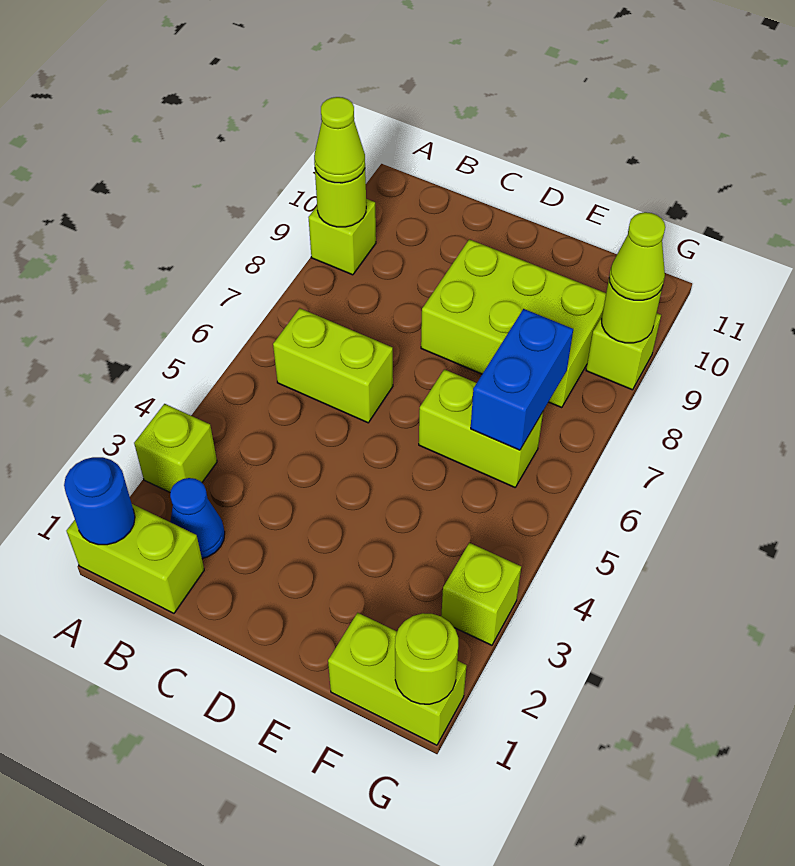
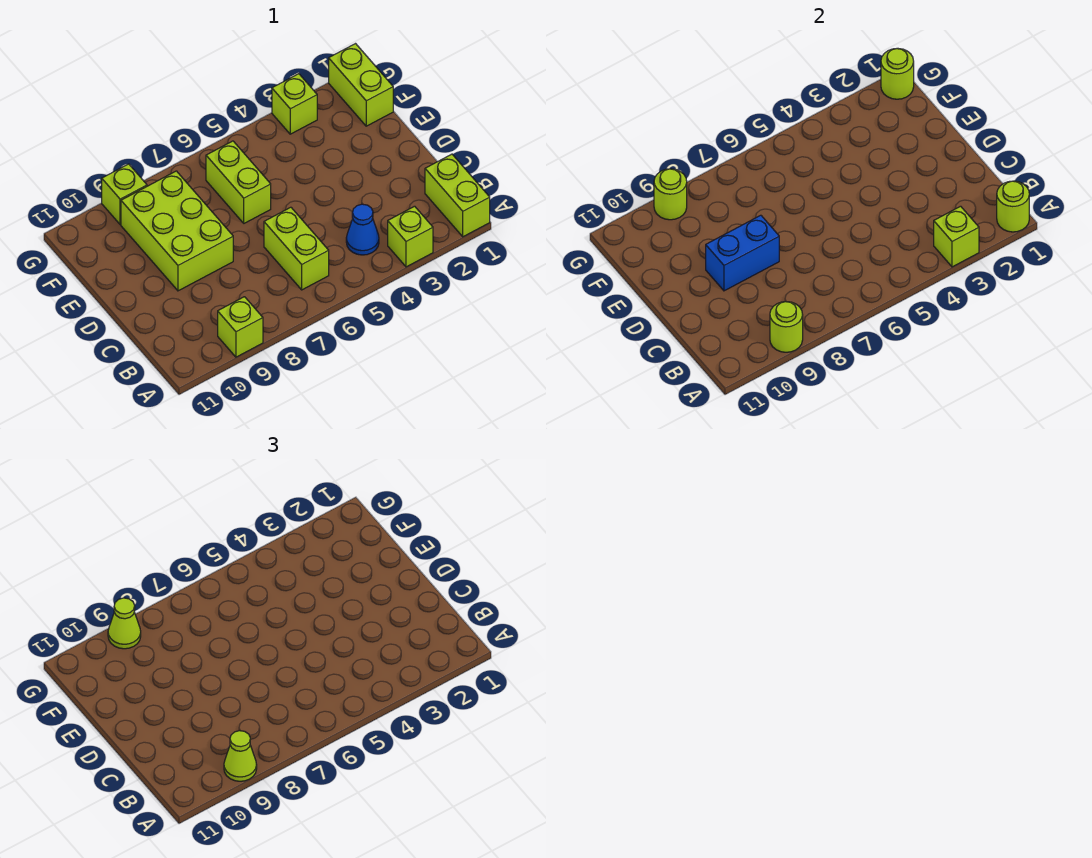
blue round brick A1 level 2 -> lime round brick A1 level 2
none -> lime brick A3 level 2
blue cone B2 level 1 -> blue cone B4 level 1
blue brick F6:F7 level 2 -> blue brick D8:D9 level 2

